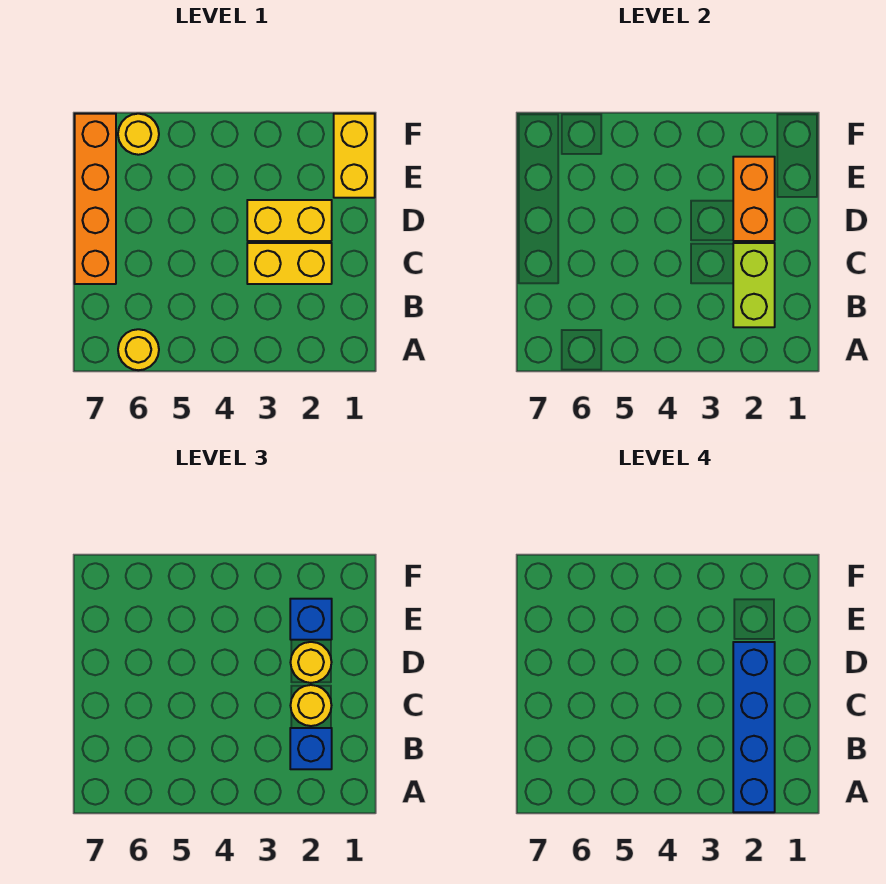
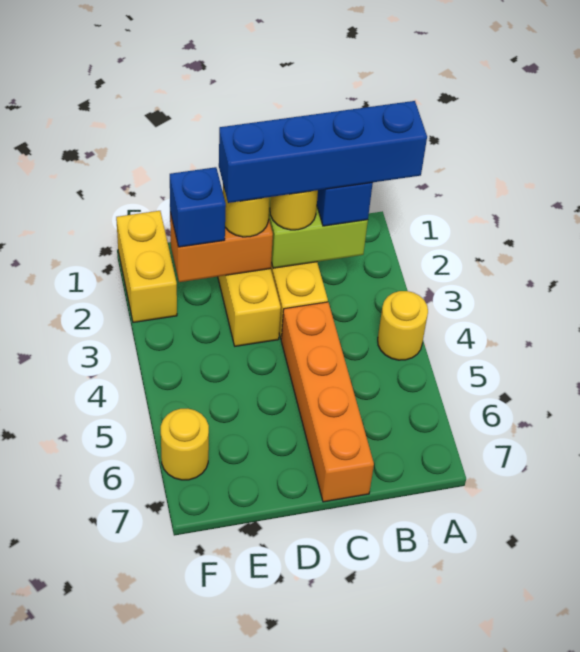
yellow round brick A6 level 1 -> yellow round brick A4 level 1
orange brick C7:F7 level 1 -> orange brick C4:C7 level 1
yellow brick E1:F1 level 1 -> yellow brick F1:F2 level 1

